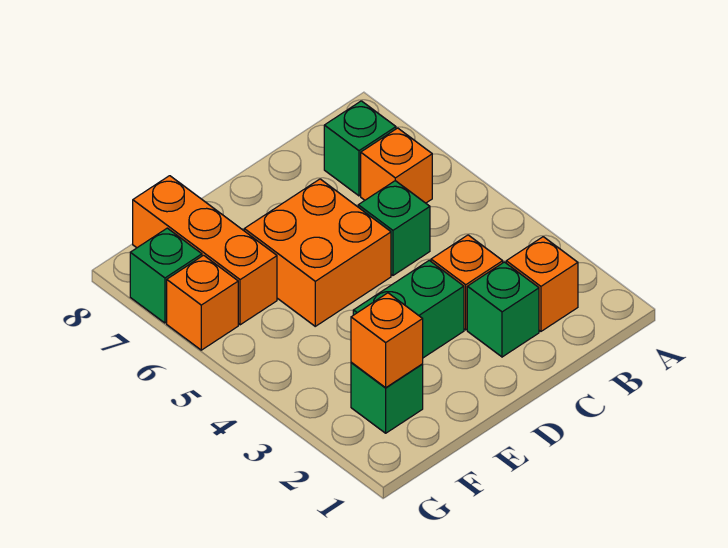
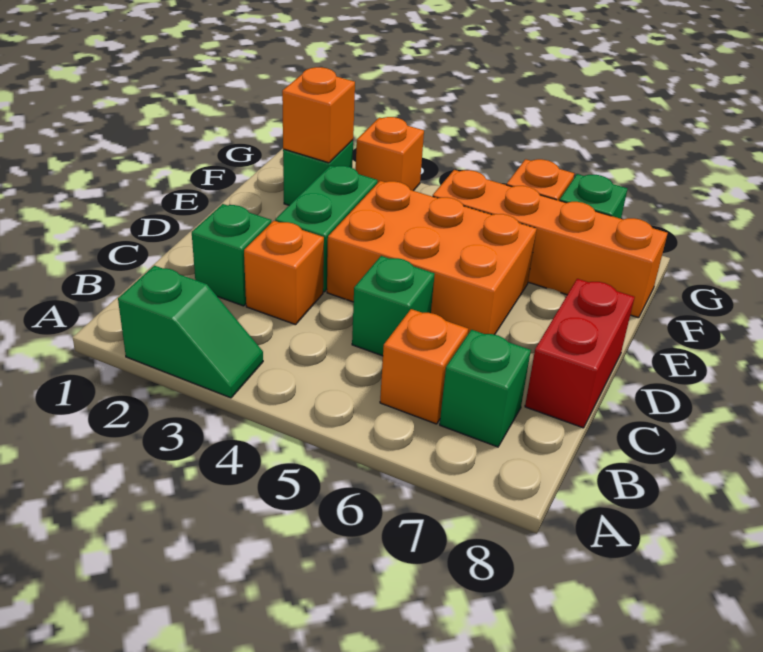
none -> green slope A2:A3 level 1 top 2
orange brick B2 level 1 -> orange brick G3 level 1
none -> red brick C8:D8 level 1
orange brick D5:E6 level 1 -> orange brick D4:E6 level 1
orange brick F6:F8 level 1 -> orange brick F5:F8 level 1

